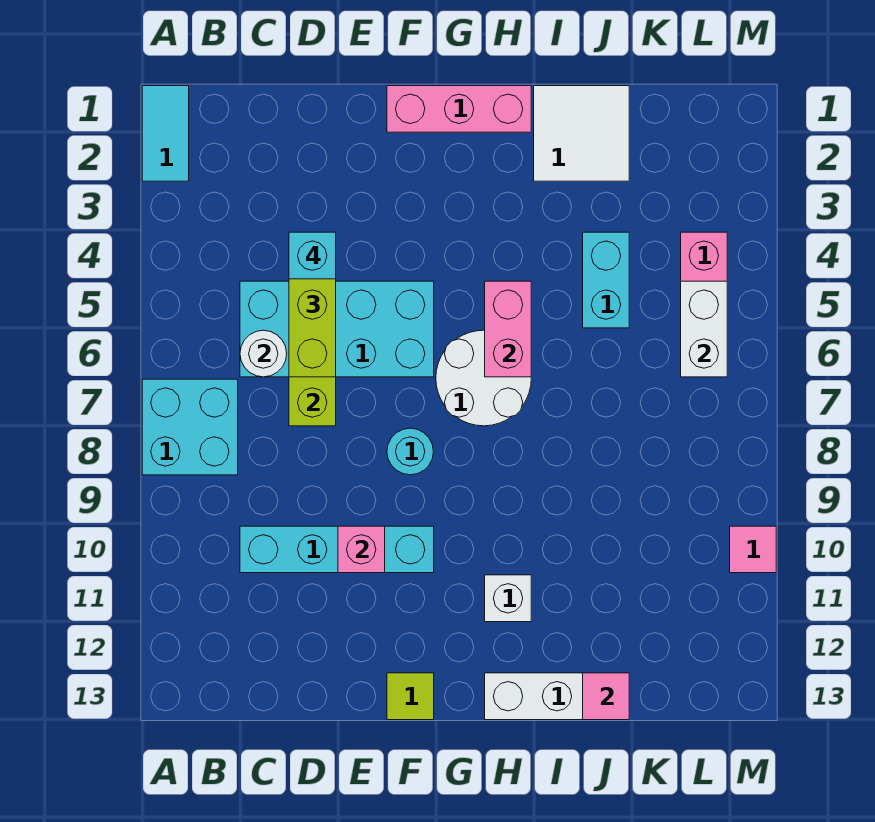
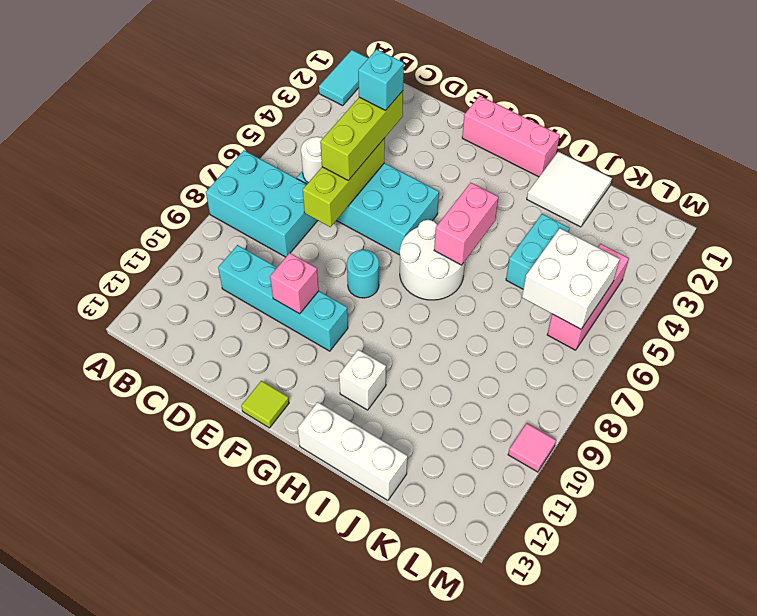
cyan brick A7:B8 level 1 -> cyan brick A7:C8 level 1
pink tile J13 level 2 -> none
white brick L5:L6 level 2 -> white brick K5:L6 level 2

